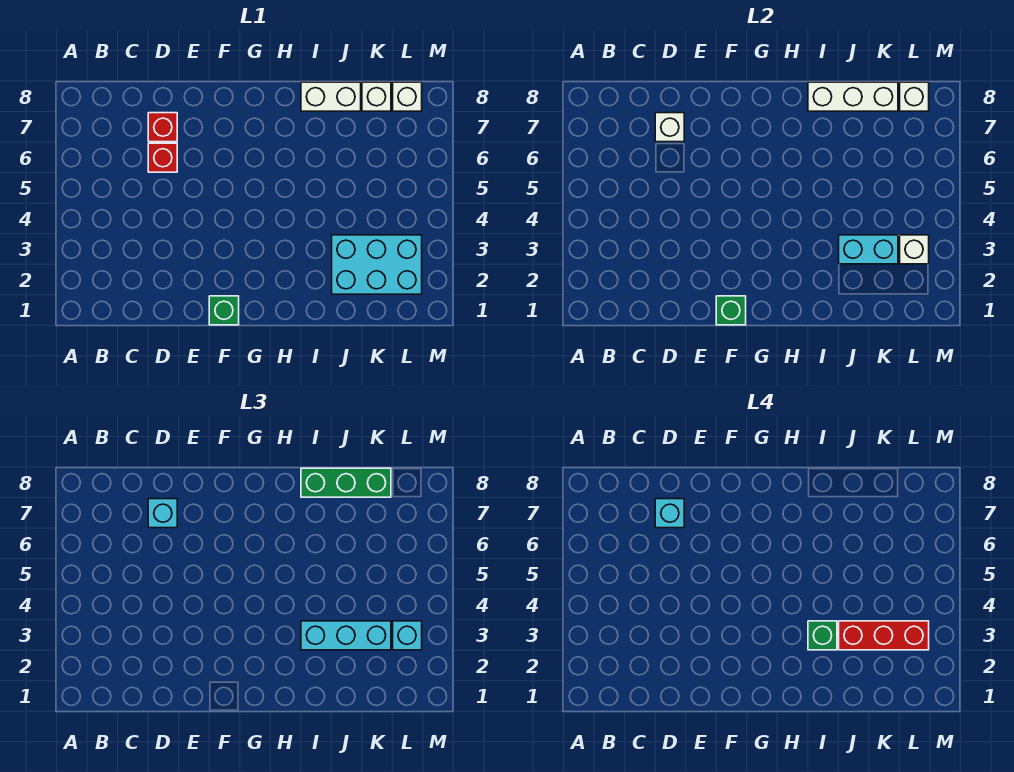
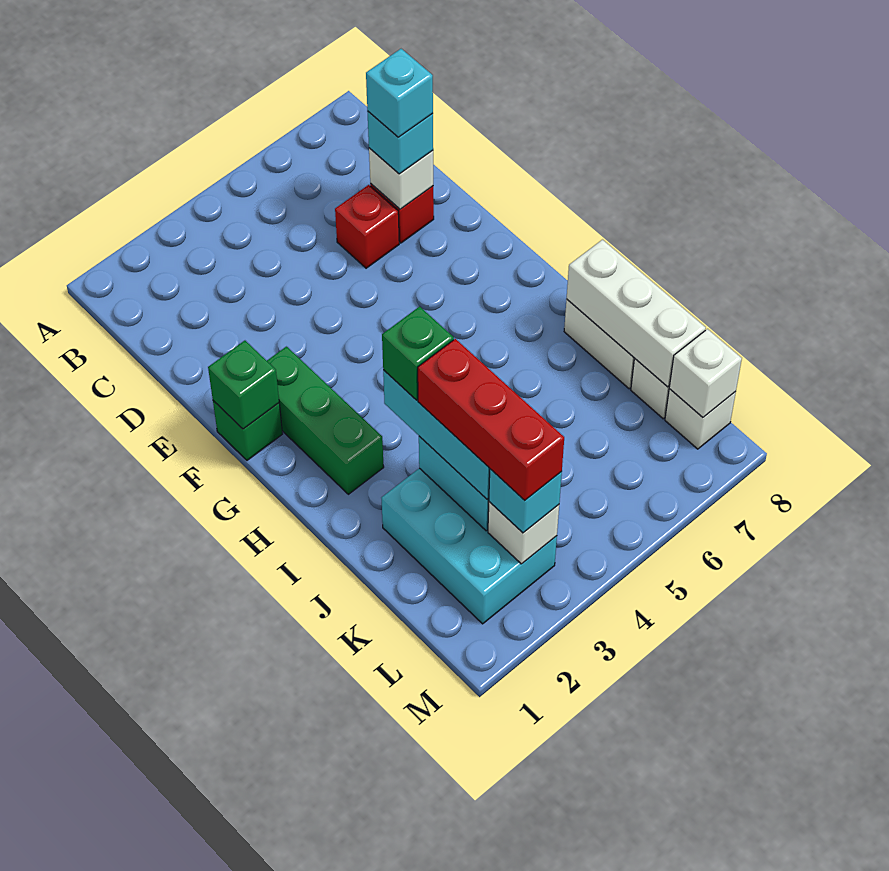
green brick I8:K8 level 3 -> green brick F2:H2 level 1

